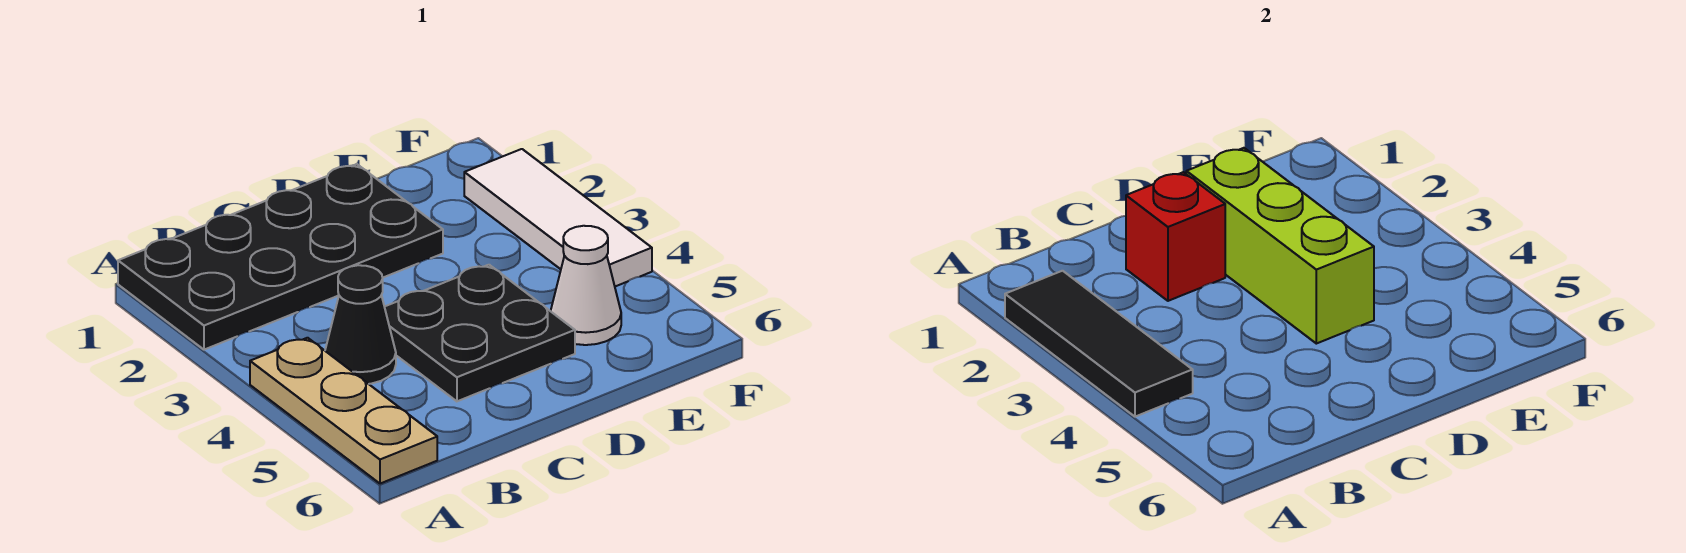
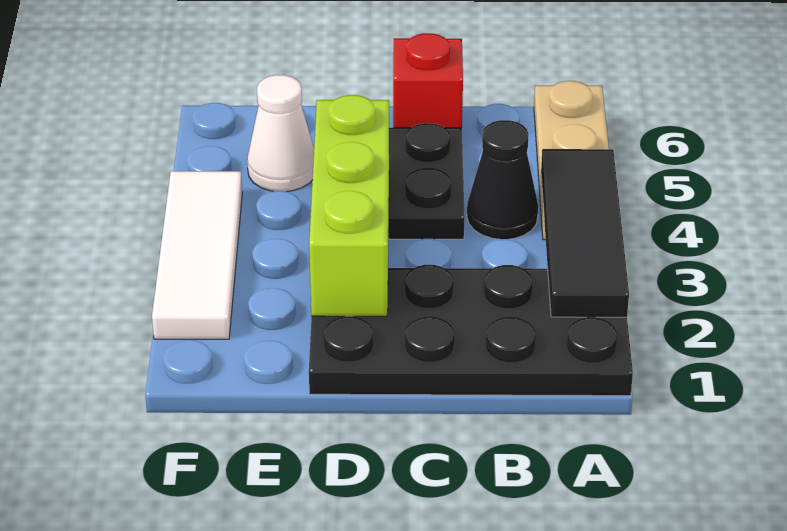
red brick C2 level 2 -> red brick C6 level 1

